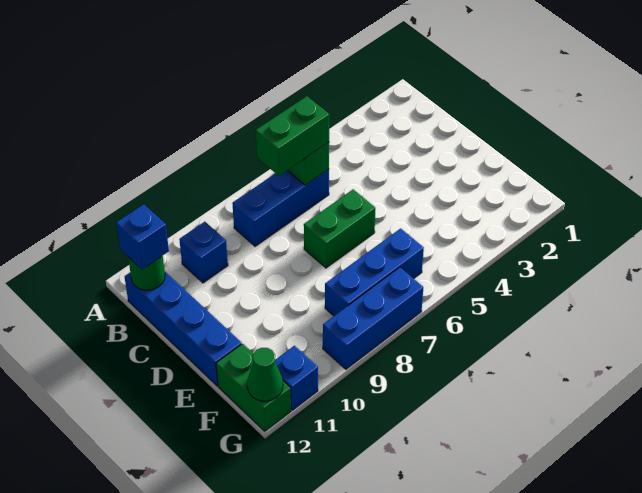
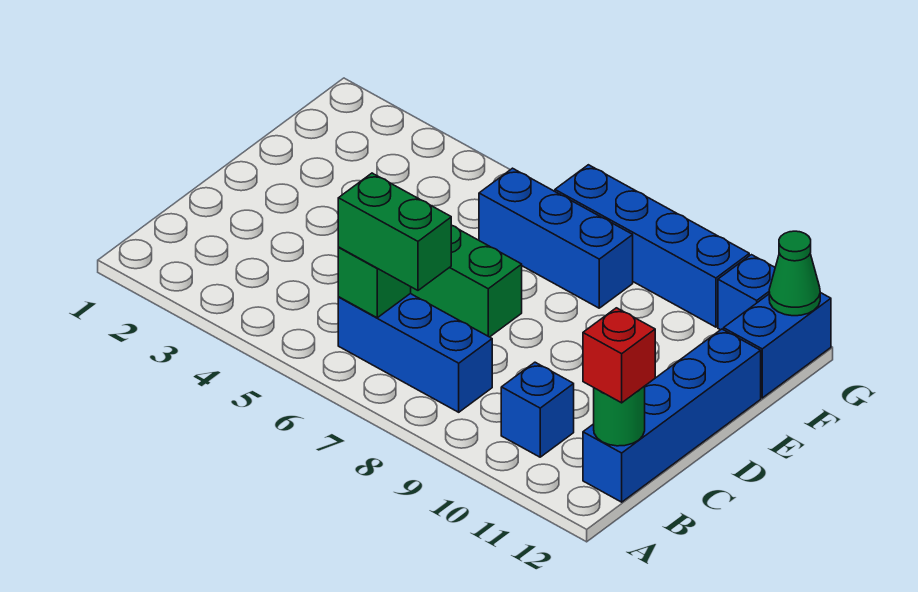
blue brick B12 level 3 -> red brick B12 level 3
green brick F12:G12 level 1 -> blue brick F12:G12 level 1
blue brick G7:G9 level 1 -> blue brick G7:G10 level 1

